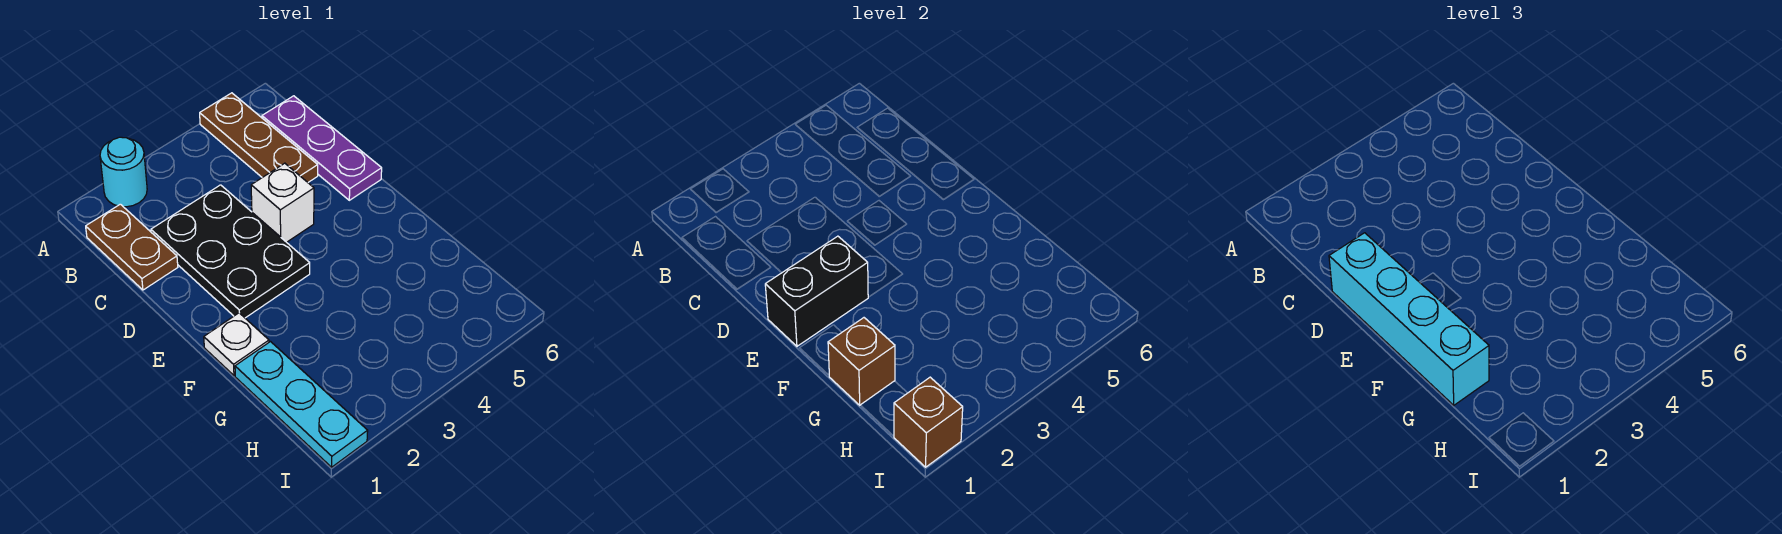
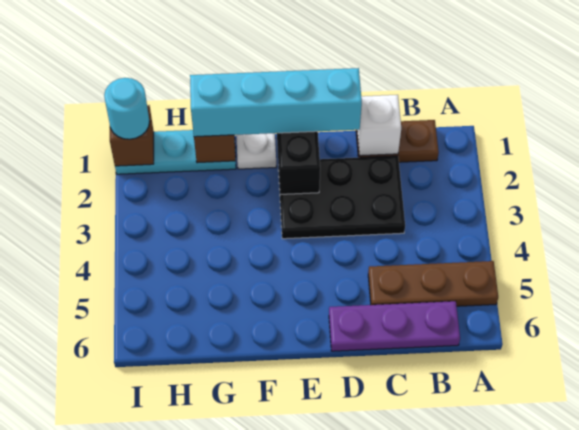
cyan round brick A2 level 1 -> cyan round brick I1 level 3
white brick D4 level 1 -> white brick C1 level 2

